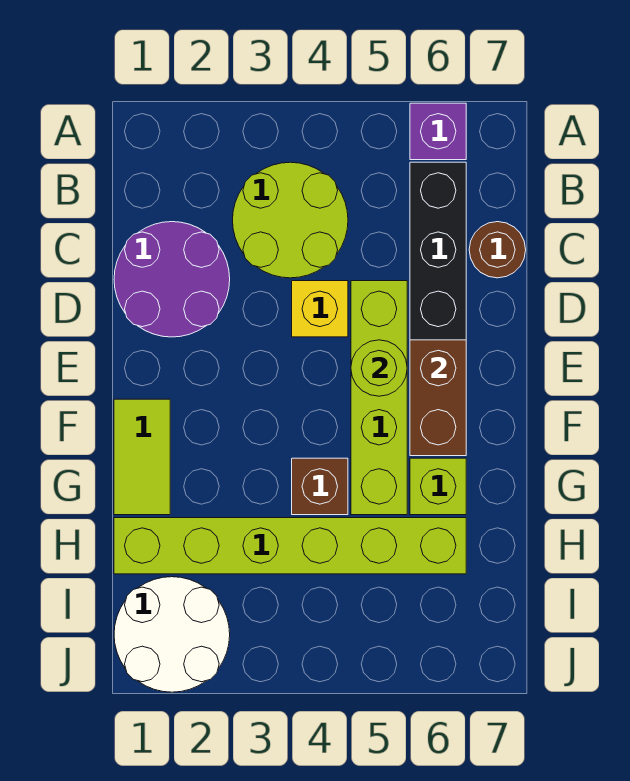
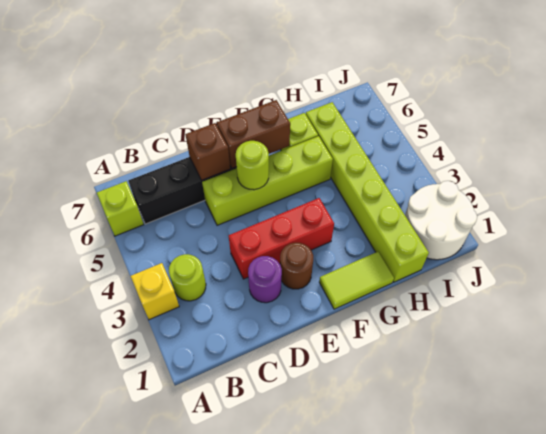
purple brick A6 level 1 -> lime brick A6 level 1
lime round brick B3:C4 level 1 -> lime round brick B3 level 1
purple round brick C1:D2 level 1 -> purple round brick D2 level 1
brown round brick C7 level 1 -> brown round brick E2 level 1
none -> red brick D3:F3 level 1
yellow brick D4 level 1 -> yellow brick A3 level 1
brown brick G4 level 1 -> brown brick D6 level 2

